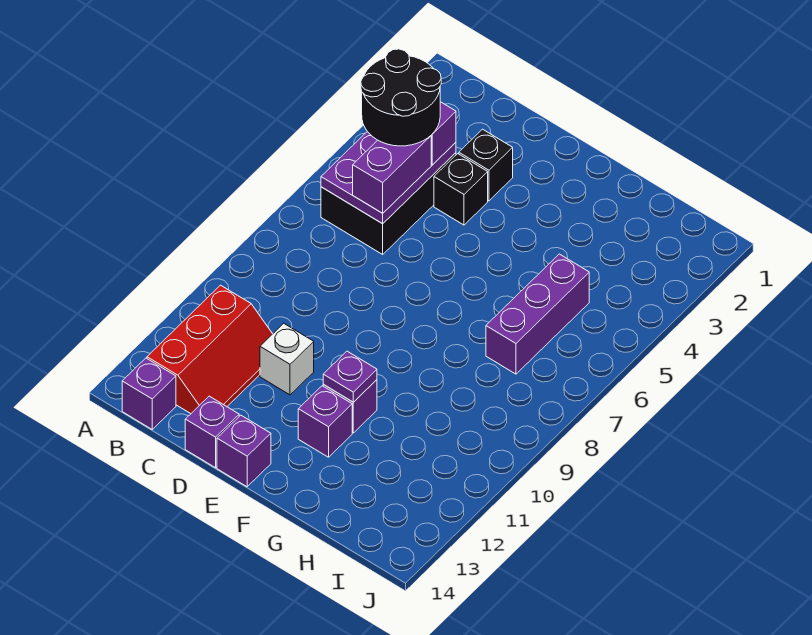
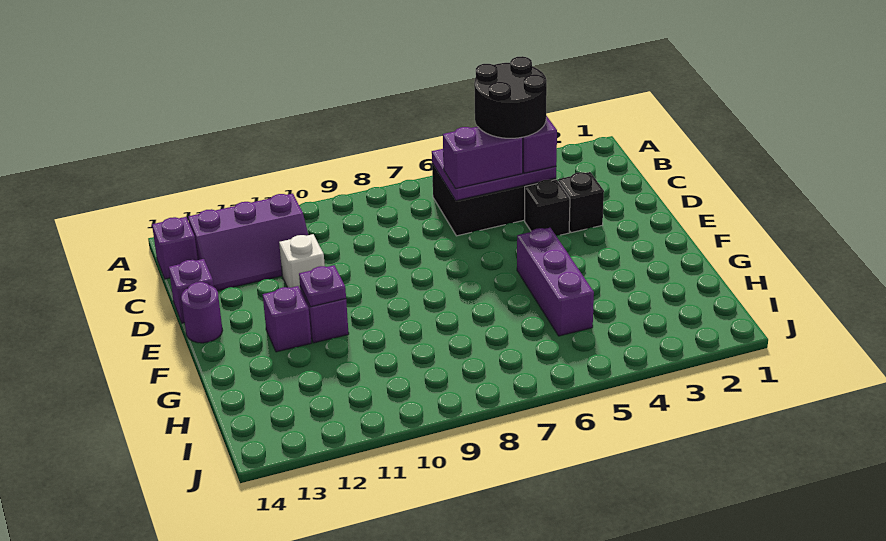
red slope B11:C13 level 1 top B -> purple slope B11:C13 level 1 top B
purple brick E14 level 1 -> purple round brick E14 level 1
purple brick H5:H7 level 1 -> purple brick F5:H5 level 1

